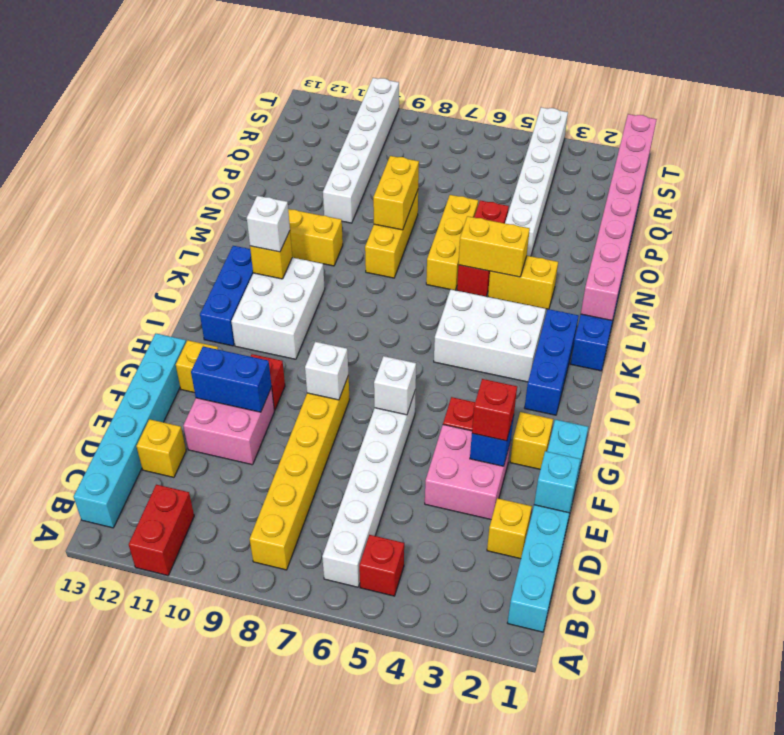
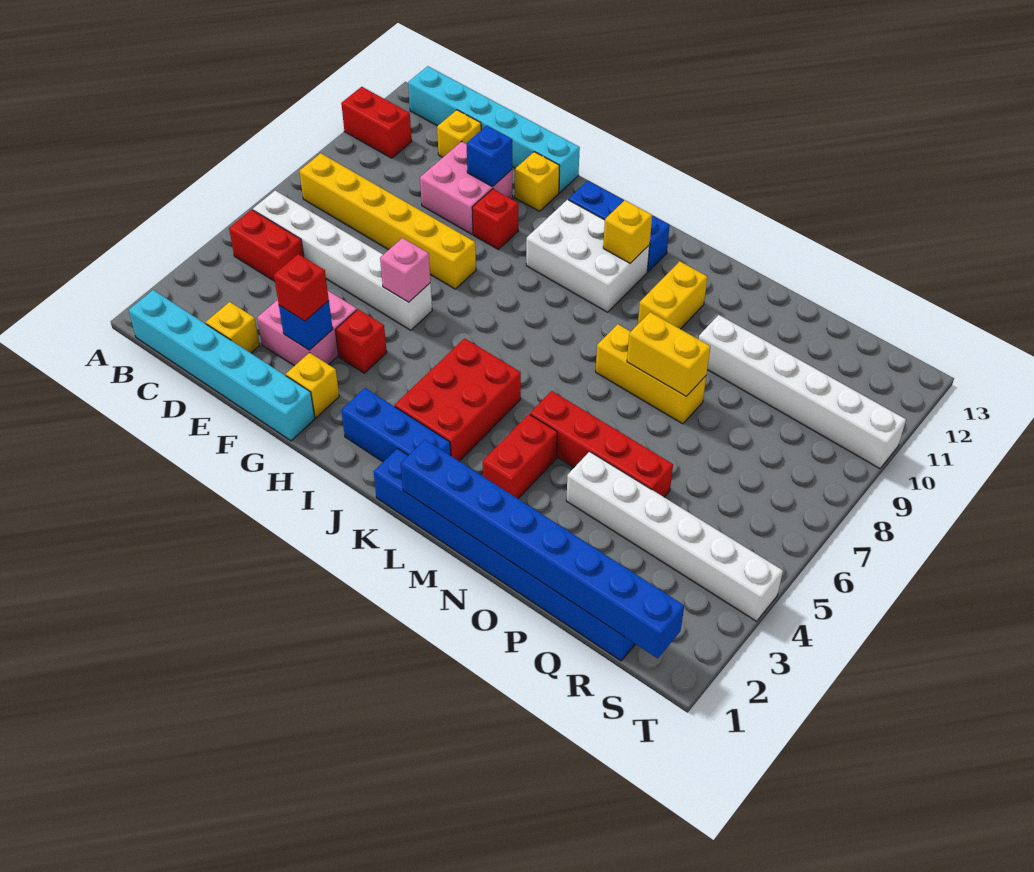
red brick B5 level 1 -> red brick B5:C5 level 1
cyan brick E1 level 2 -> none
blue brick F10:F11 level 2 -> blue brick F11 level 2
white brick G6 level 2 -> pink brick G6 level 2
white brick G8 level 2 -> none
white brick J3:K5 level 1 -> red brick J3:K5 level 1
white brick K11 level 3 -> none
pink brick L1:S1 level 2 -> blue brick L1:S1 level 2
yellow brick M3:M4 level 1 -> red brick M3:M4 level 1
yellow brick M4:M5 level 2 -> none
red brick M5:O5 level 1 -> red brick M5:P5 level 1
yellow brick M6:O6 level 1 -> none

